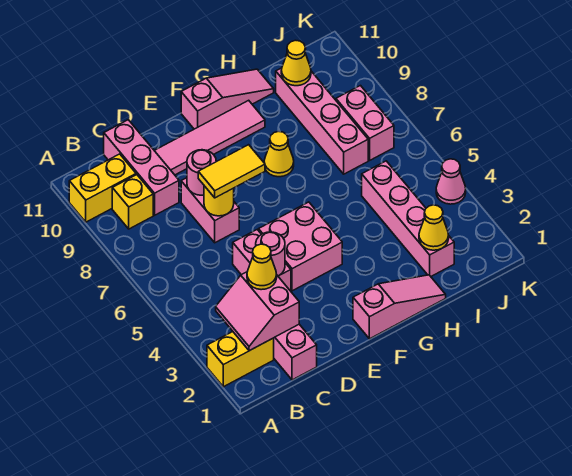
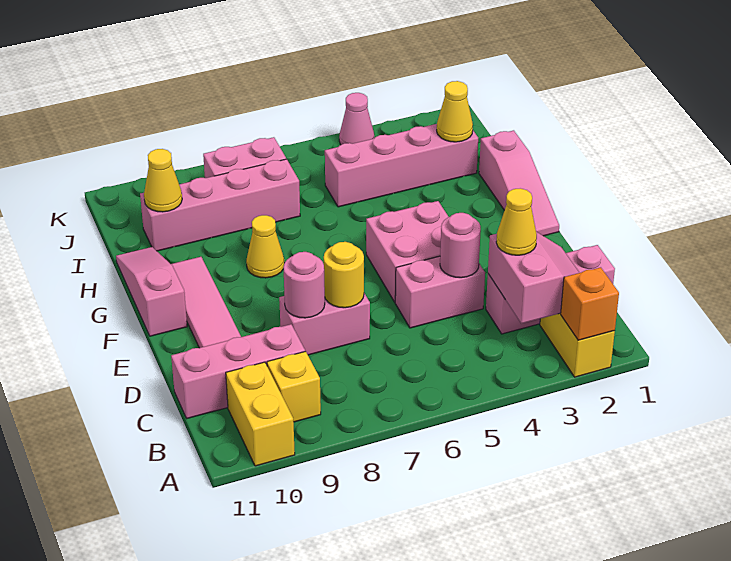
none -> orange brick A2 level 2
pink slope B2:C3 level 2 top C -> pink slope B2:C3 level 2 top 3
yellow tile D7:E7 level 3 -> none
pink slope F1:H1 level 1 top F -> pink slope F1:H1 level 1 top H

